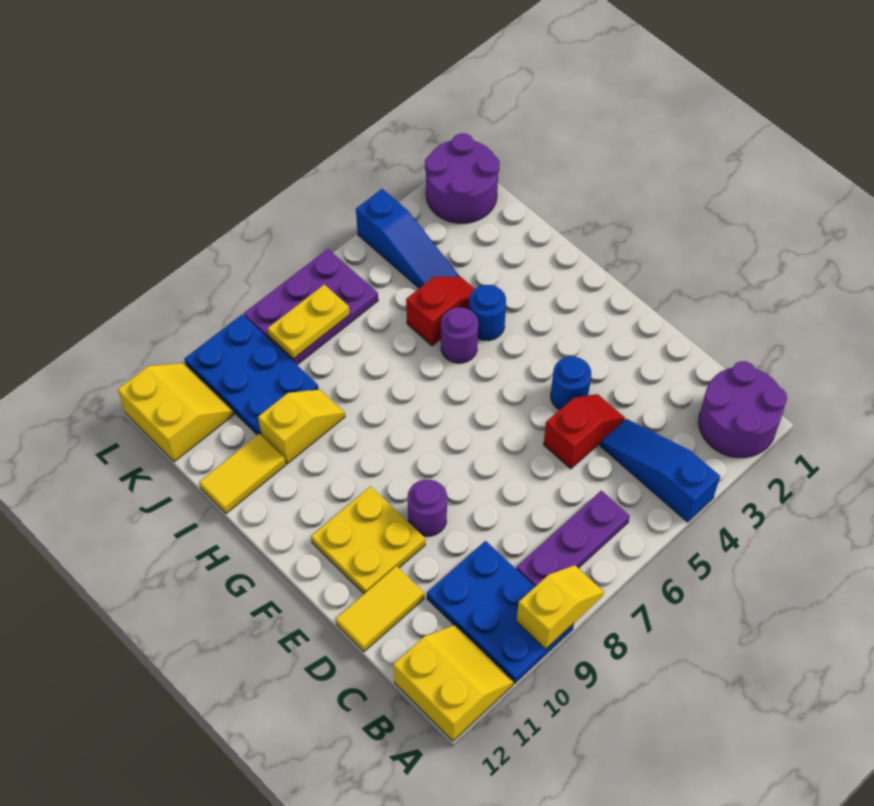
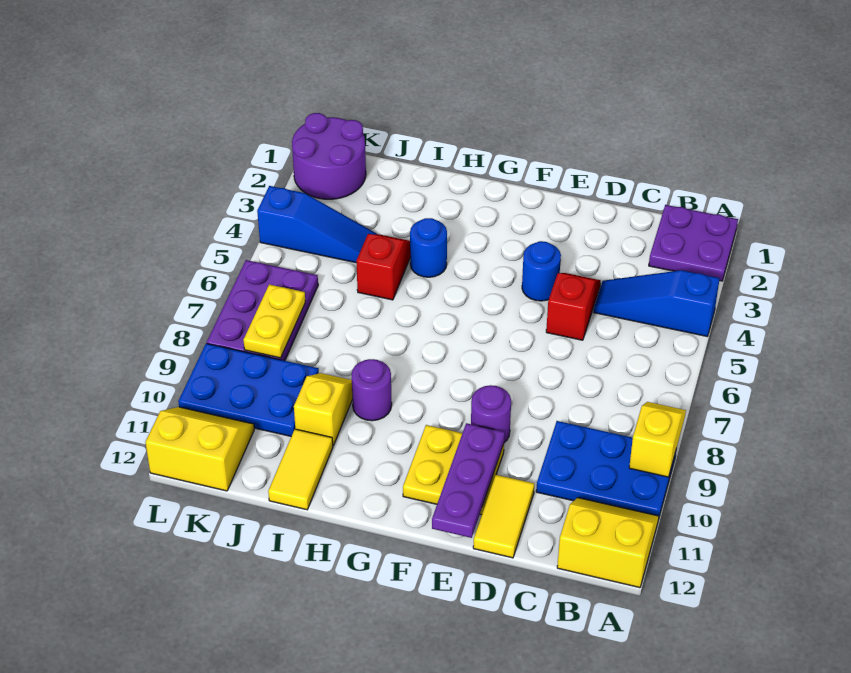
purple round brick A1:B2 level 1 -> purple plate A1:B2 level 1
purple plate B6:B8 level 1 -> purple plate E10:E12 level 2
purple round brick H5 level 1 -> purple round brick H9 level 1

